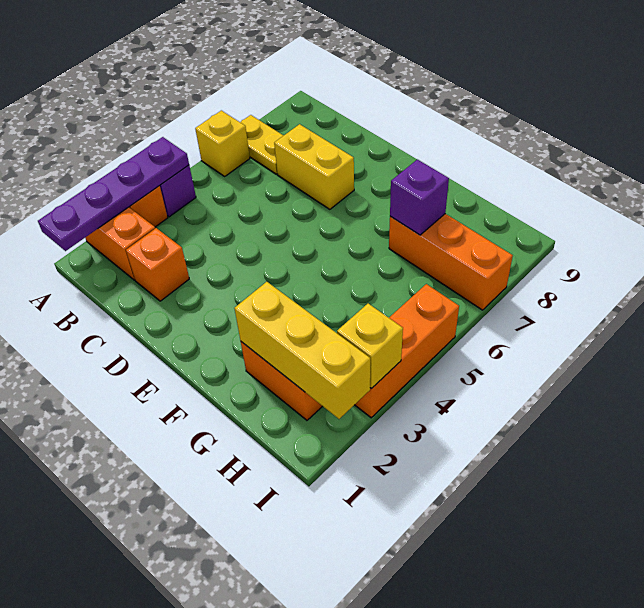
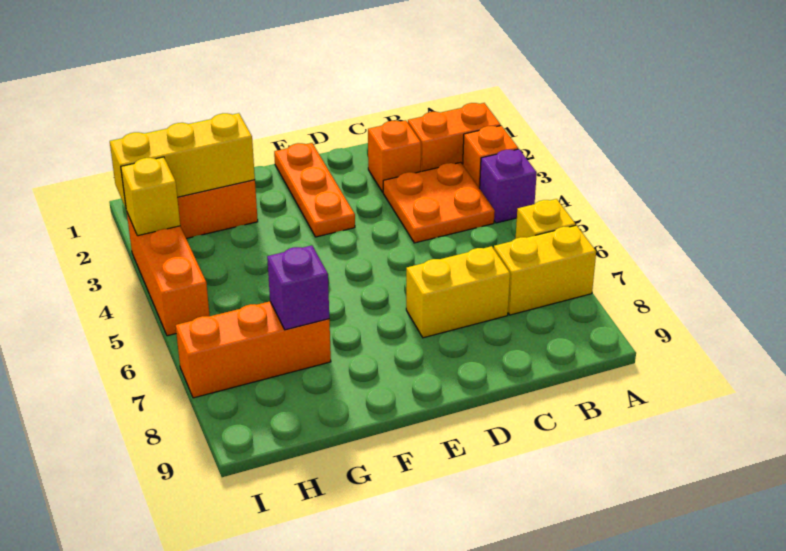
purple plate A1:A4 level 2 -> none
yellow plate A7:B7 level 1 -> yellow brick A7:B7 level 1
none -> orange plate B3:C4 level 1
none -> orange plate E1:E3 level 1

